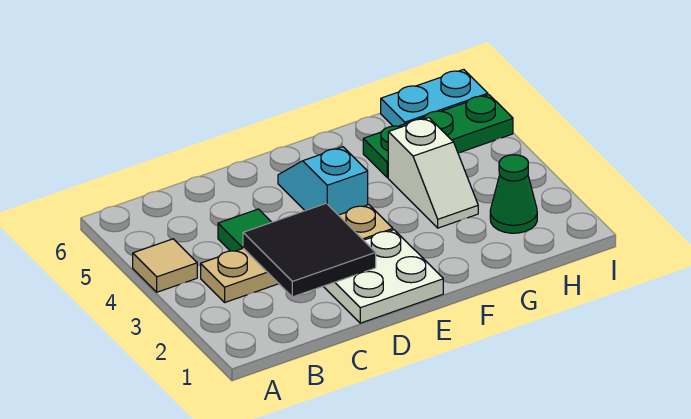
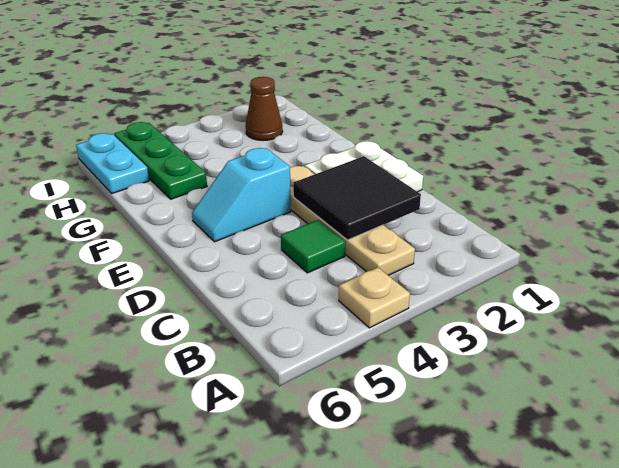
tan tile A4 level 1 -> tan plate A4 level 1
white slope G3:G4 level 1 top 4 -> none
green cone H2 level 1 -> brown cone H2 level 1

